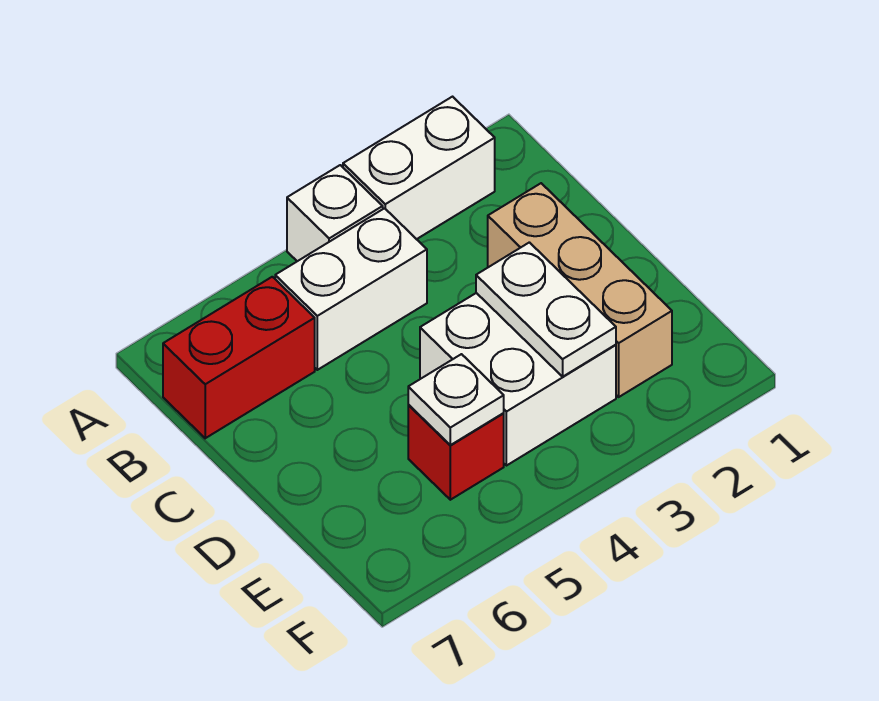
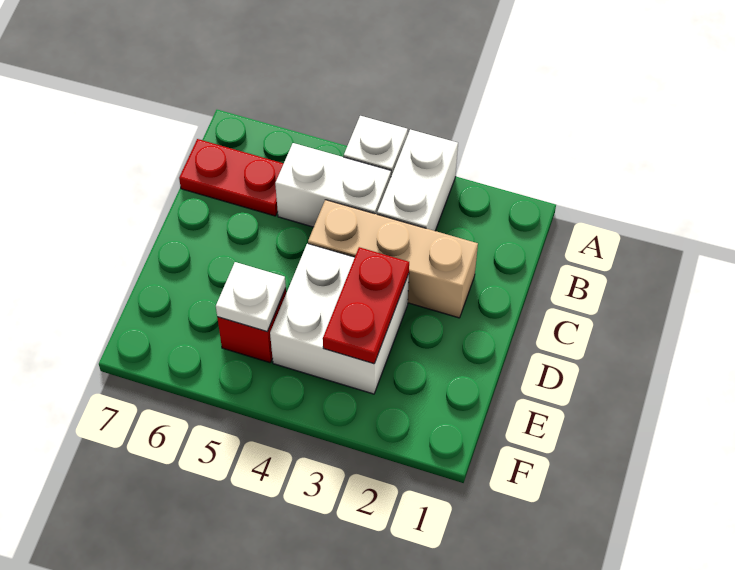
white brick A2:A3 level 1 -> white brick A3:B3 level 1
red brick B6:B7 level 1 -> red plate B6:B7 level 1
tan brick C2:E2 level 1 -> tan brick C2:C4 level 1
white plate D3:E3 level 2 -> red plate D3:E3 level 2

